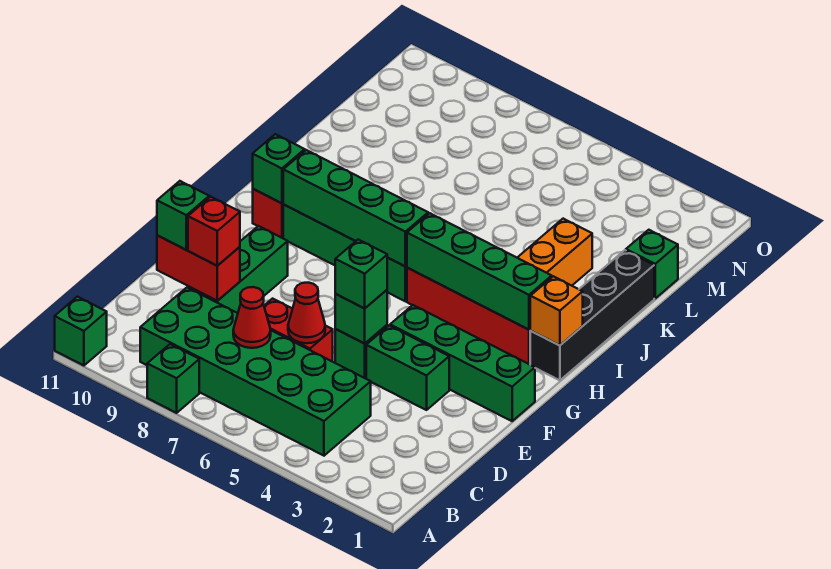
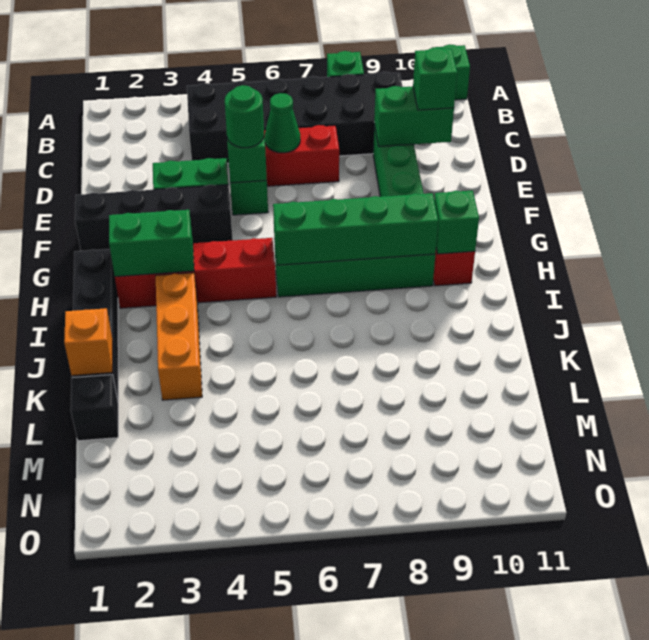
green brick B4:C9 level 1 -> black brick B4:C9 level 1
red cone C7 level 2 -> none
red cone D6 level 2 -> green cone D6 level 2
red brick D9:D10 level 2 -> green brick D9:D10 level 2
red brick D9 level 3 -> none
green brick E5 level 3 -> green round brick E5 level 3
green brick F1:F4 level 1 -> black brick F1:F4 level 1
orange brick H1 level 2 -> orange brick K1 level 2
green brick H2:H5 level 2 -> green brick H2:H3 level 2
green brick L1 level 1 -> black brick L1 level 1

